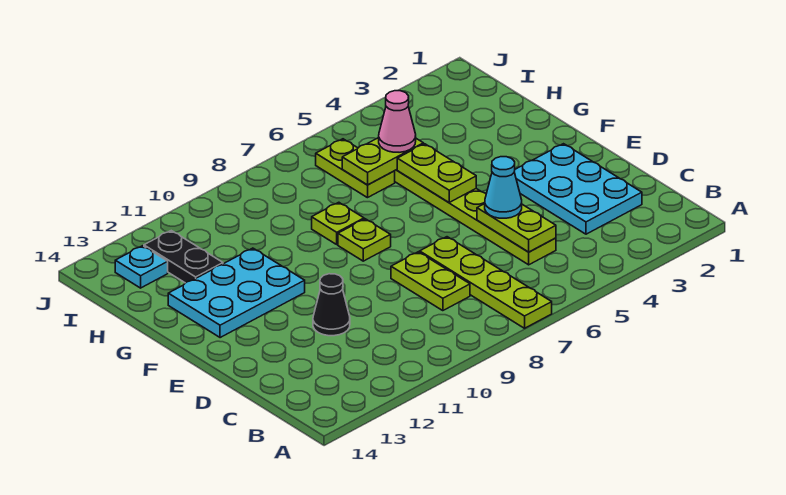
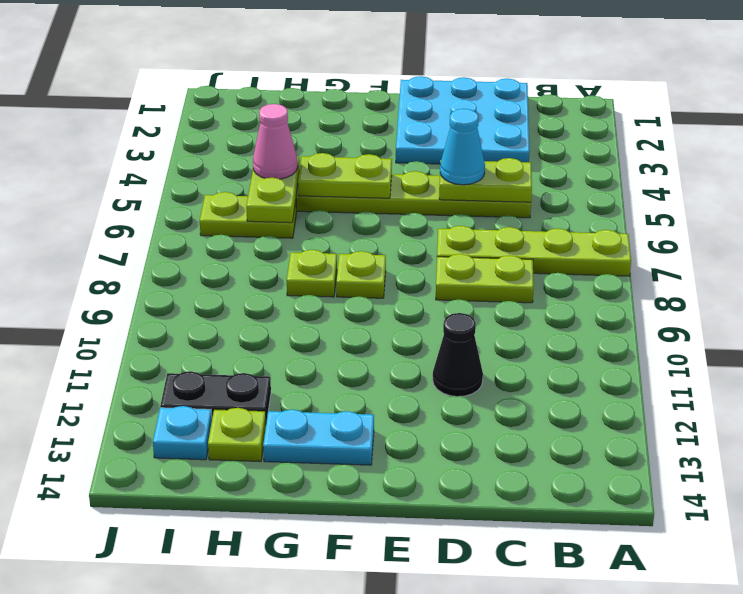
cyan plate C2:E3 level 1 -> cyan plate C1:E3 level 1
cyan plate F11:G13 level 1 -> cyan plate F13:G13 level 1
none -> lime plate H13 level 1

